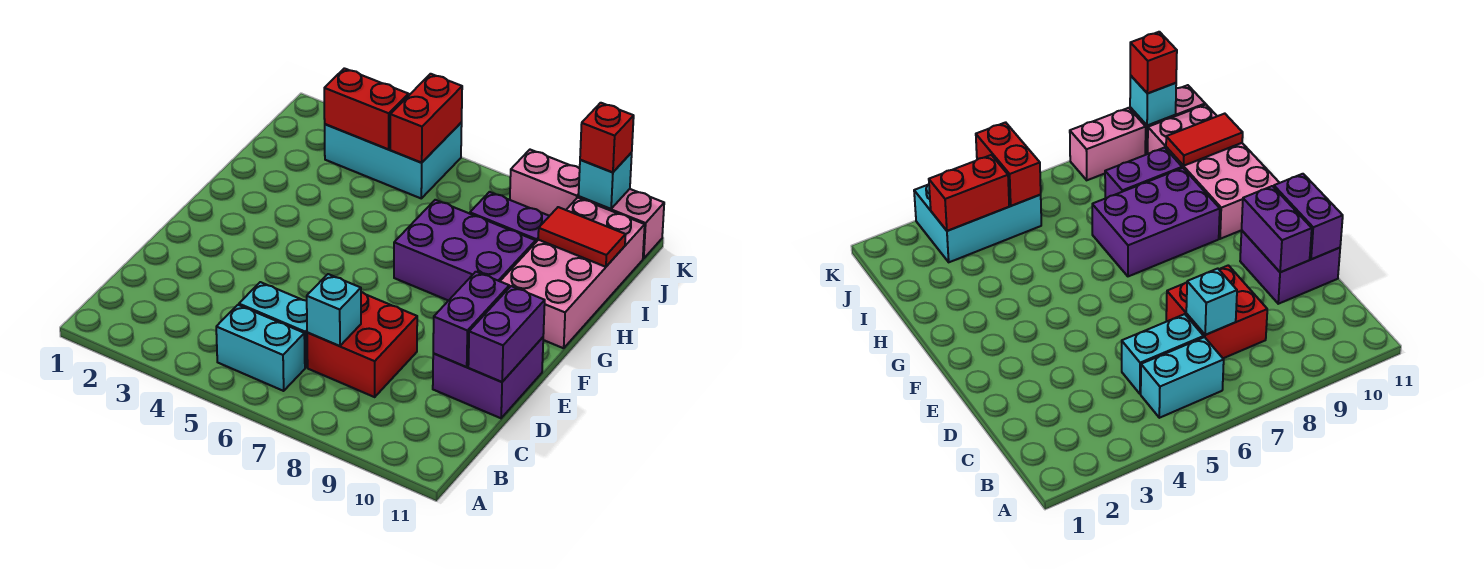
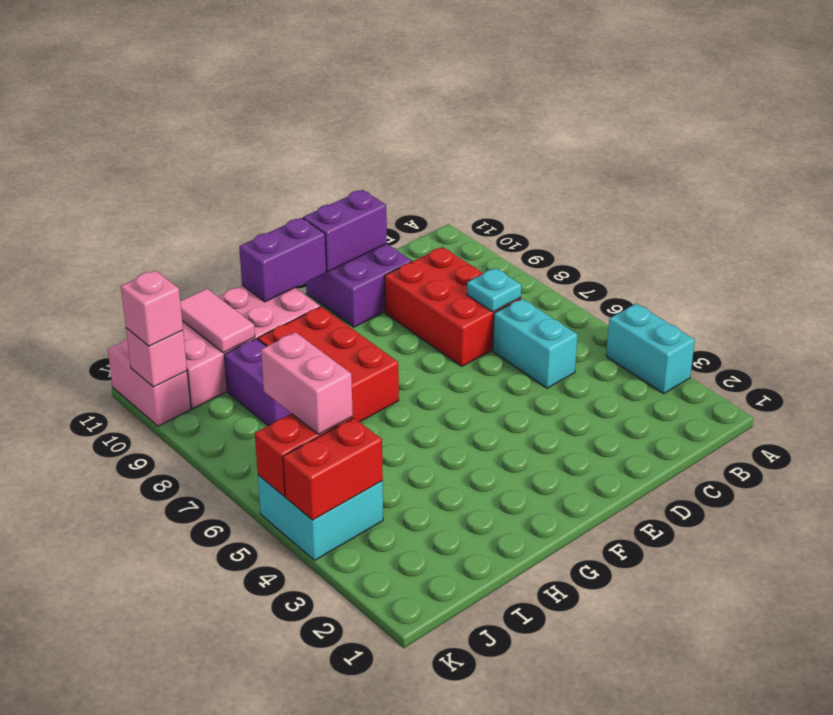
cyan brick B5:B6 level 1 -> cyan brick A3:A4 level 1
red brick C7:D8 level 1 -> red brick C7:D9 level 1
cyan brick C7 level 2 -> cyan plate C7 level 2
purple brick D10:E10 level 2 -> purple brick F11:G11 level 2
purple brick G7:H9 level 1 -> red brick G7:H9 level 1
red tile I10:I11 level 2 -> pink tile I10:I11 level 2
cyan brick J3:K5 level 1 -> cyan brick J4:K5 level 1
red brick J3:J4 level 2 -> red brick J4:K4 level 2
pink brick K8:K9 level 1 -> pink brick J5:J6 level 3
cyan brick K10 level 2 -> pink brick K10 level 2
red brick K10 level 3 -> pink brick K10 level 3

